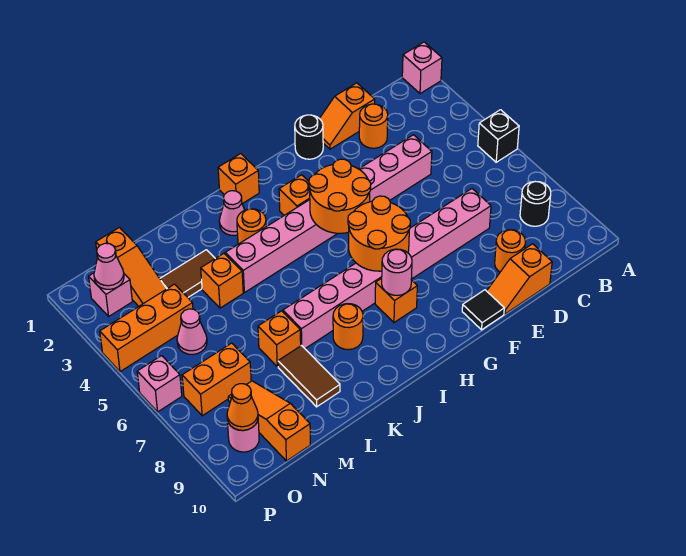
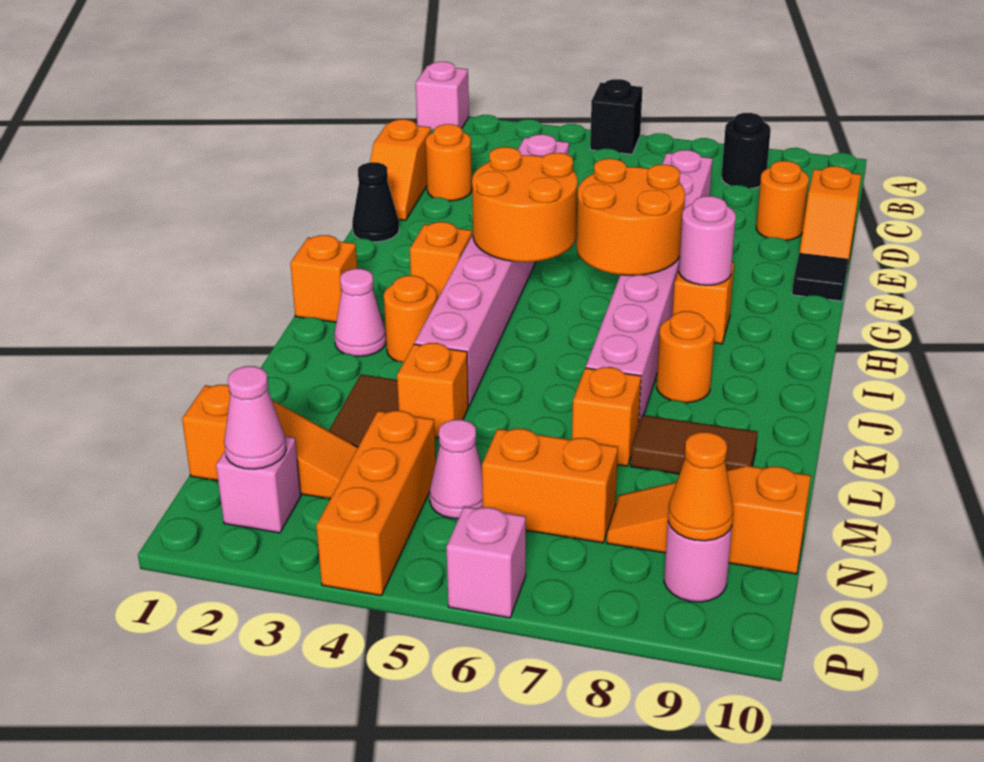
black round brick F1 level 1 -> black cone F1 level 1
orange brick N7:O7 level 1 -> orange brick N6:N7 level 1

